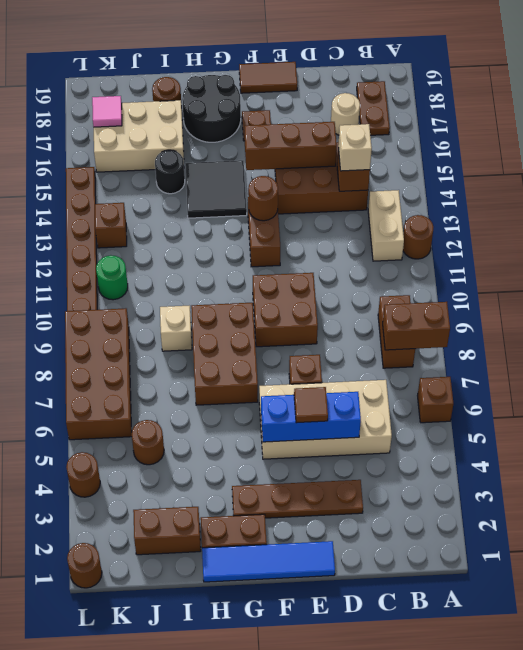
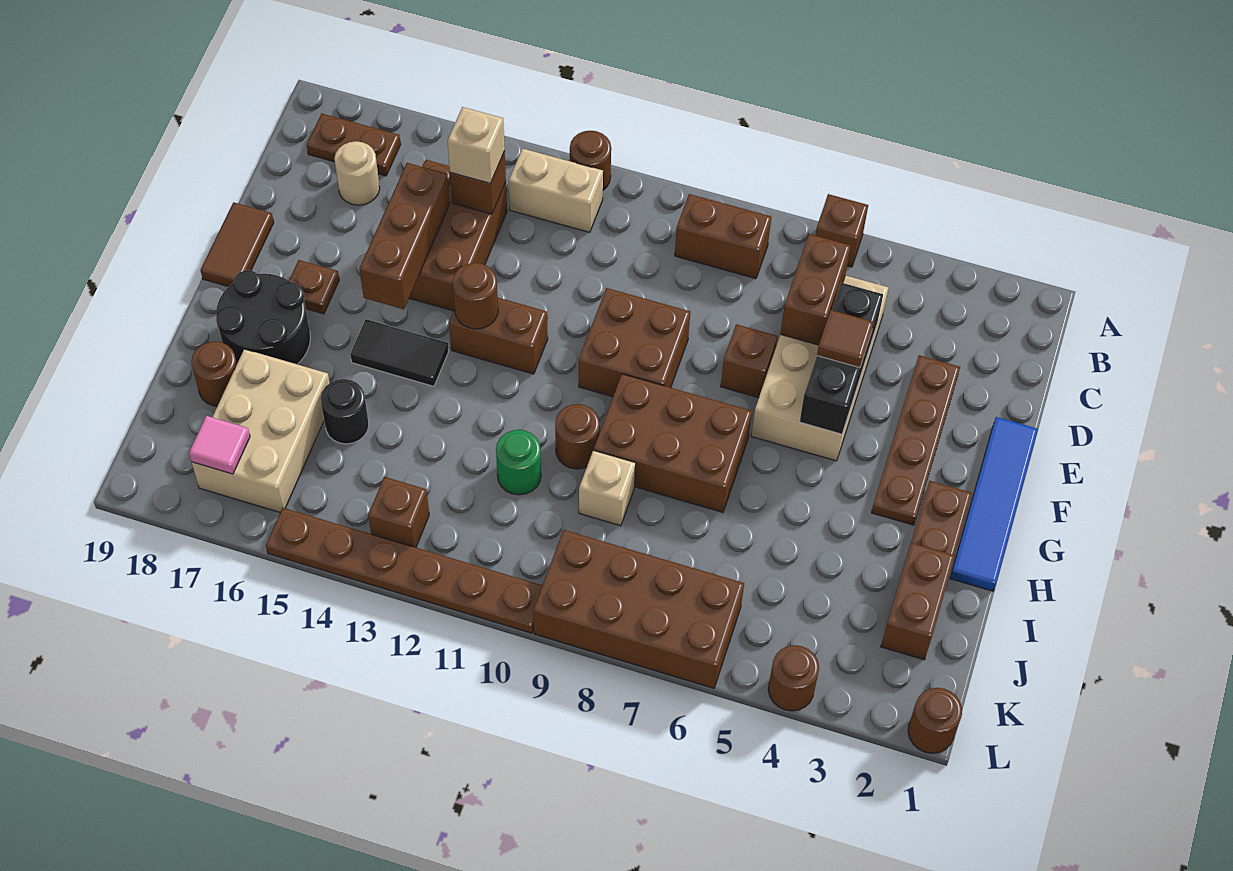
brown brick A8:B8 level 2 -> brown brick C6:D6 level 2
blue brick D5:F5 level 2 -> black brick D5:F5 level 2
black tile G14:H15 level 1 -> black tile G14:G15 level 1
brown round brick J5 level 1 -> brown round brick H10 level 1
green round brick K11 level 1 -> green round brick I11 level 1

